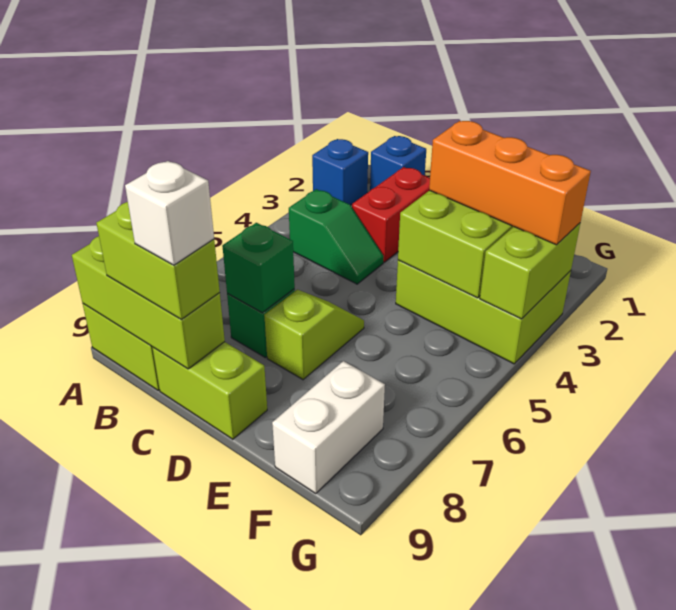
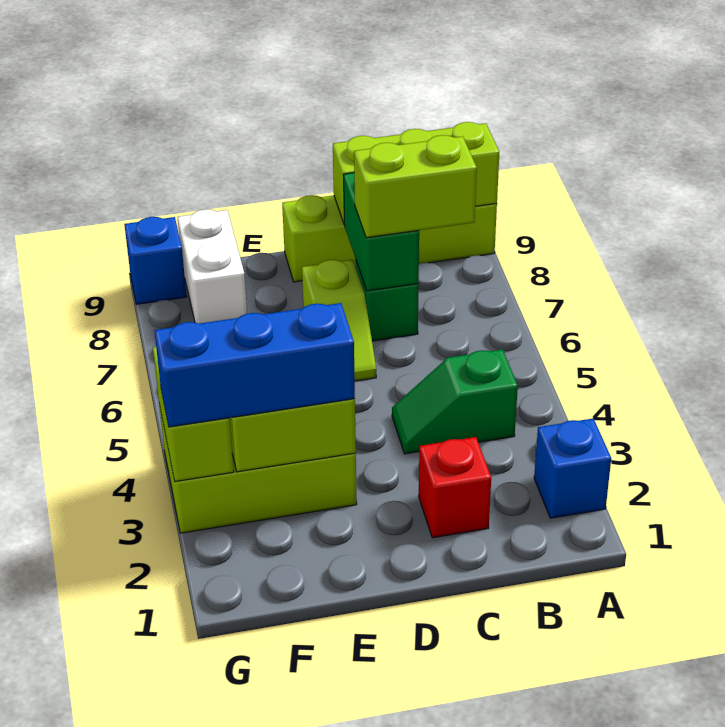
blue brick B1 level 1 -> blue brick G9 level 1
lime brick B9:C9 level 3 -> lime brick B7:C7 level 3
red brick C2:C3 level 1 -> red brick C2 level 1
green brick C7 level 2 -> green brick C7:C8 level 2
white brick C9 level 4 -> none
orange brick E3:G3 level 3 -> blue brick E3:G3 level 3

